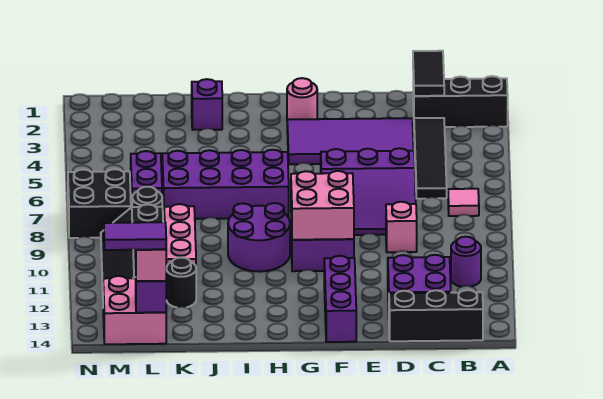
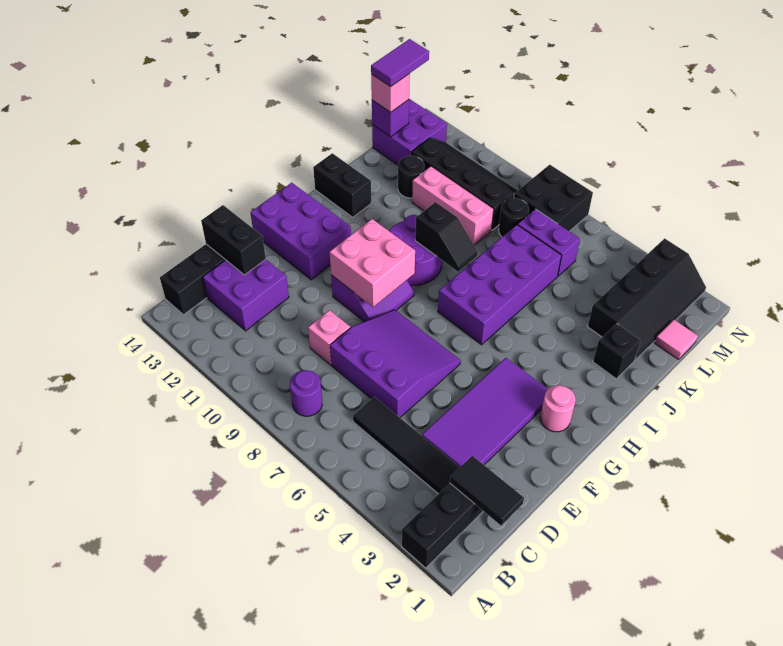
pink tile B7 level 1 -> pink tile L1 level 1
purple round brick B11 level 1 -> purple round brick B8 level 1
purple slope D6:F8 level 1 top 6 -> purple slope D6:F8 level 1 top D
none -> black brick D13:D14 level 2
purple brick F12:F14 level 1 -> purple brick F12:G14 level 1
none -> black slope I8:I9 level 2 top 9
none -> black brick I13:I14 level 1
purple brick J2 level 1 -> black brick J2 level 1
none -> black slope K2:N3 level 1 top 3
pink brick L13:M14 level 1 -> purple brick L13:M14 level 1

